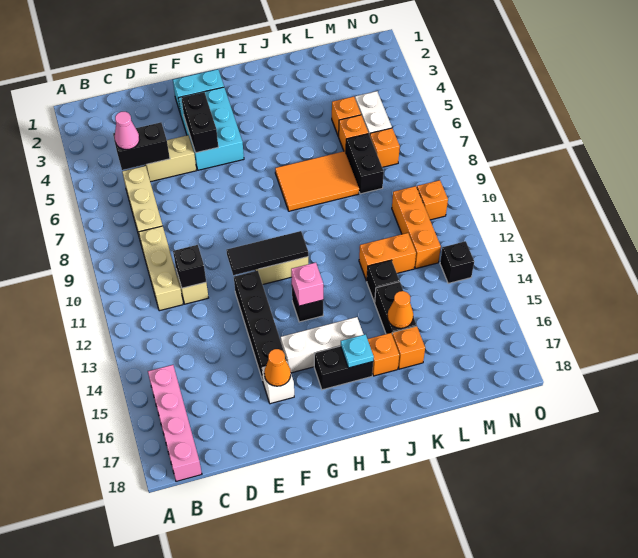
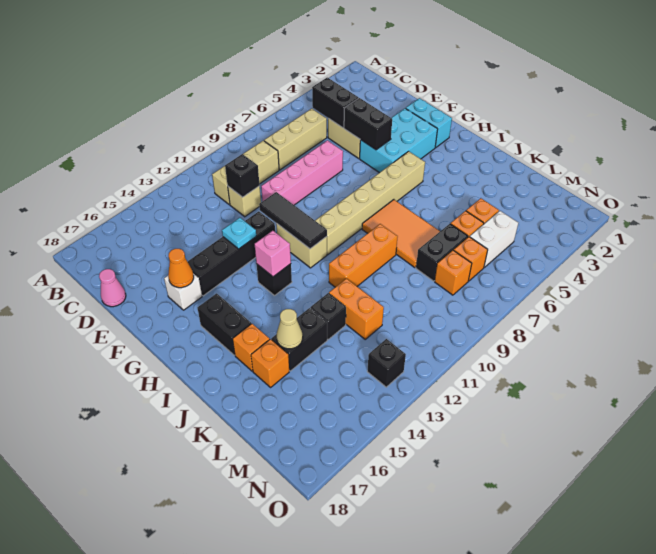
pink brick B15:B18 level 1 -> pink brick E7:E10 level 1
pink cone C5 level 3 -> pink cone D18 level 1
black brick F4:F5 level 2 -> black brick E5:F5 level 2
white brick G15:I15 level 1 -> none
none -> tan brick H5:H10 level 1
cyan plate I16 level 2 -> cyan plate F13 level 2
orange cone K15 level 2 -> tan cone K15 level 2
orange brick M10:M12 level 1 -> orange brick J9:J11 level 1
orange brick N10 level 1 -> orange brick M8 level 1

